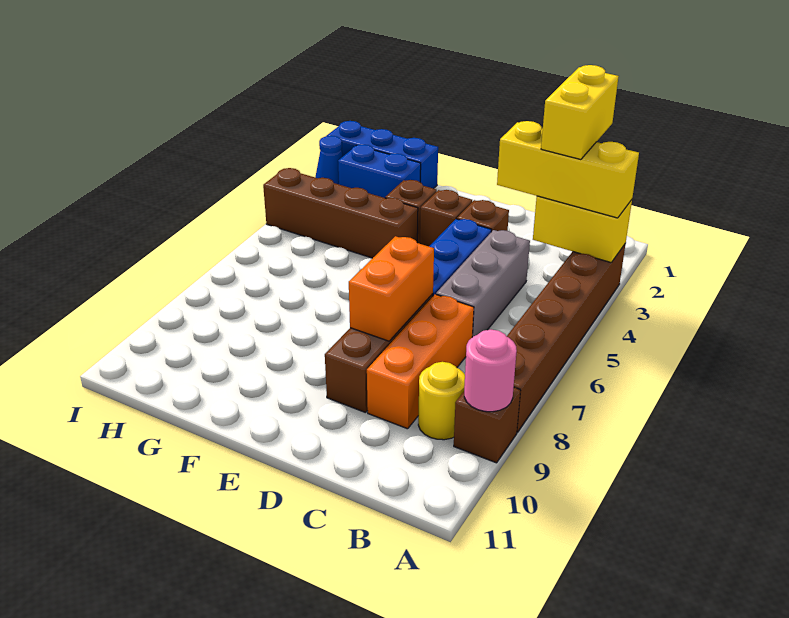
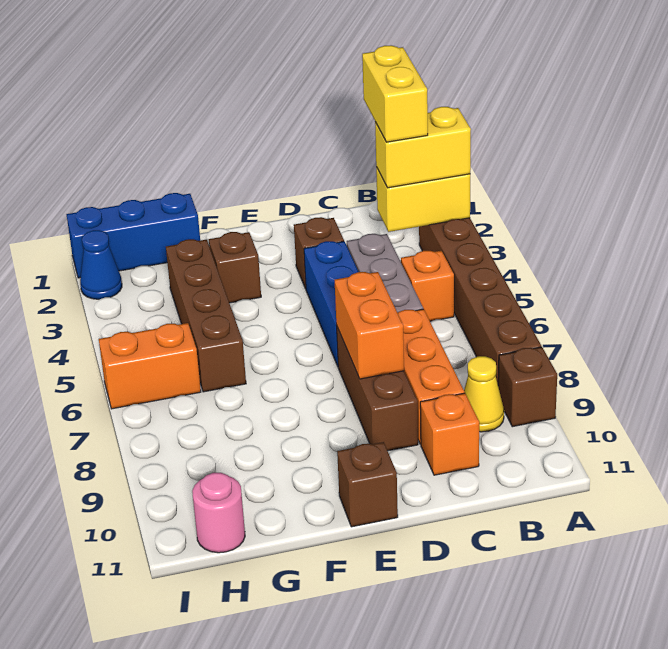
yellow brick A3:C3 level 3 -> yellow brick A3:B3 level 3
pink round brick A9 level 2 -> pink round brick H11 level 1
none -> orange brick B5 level 1
yellow round brick B9 level 1 -> yellow cone B9 level 1
none -> orange brick C10 level 1
brown brick E3 level 1 -> brown brick E11 level 1
brown brick F4:I4 level 1 -> brown brick G3:G6 level 1
blue brick G2:H2 level 1 -> none
none -> orange brick H6:I6 level 1

